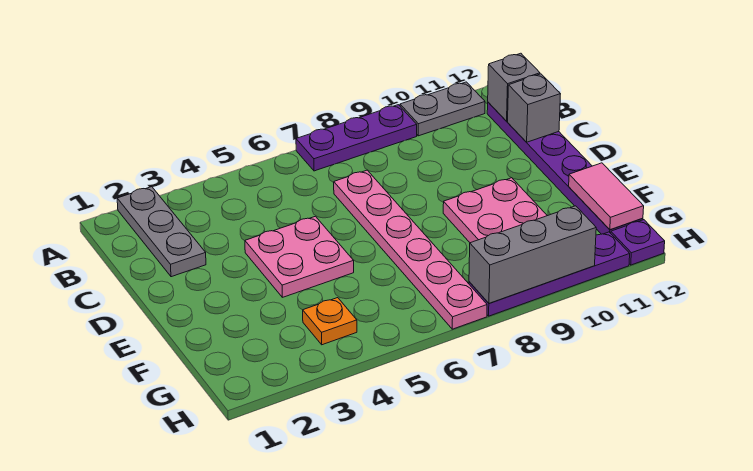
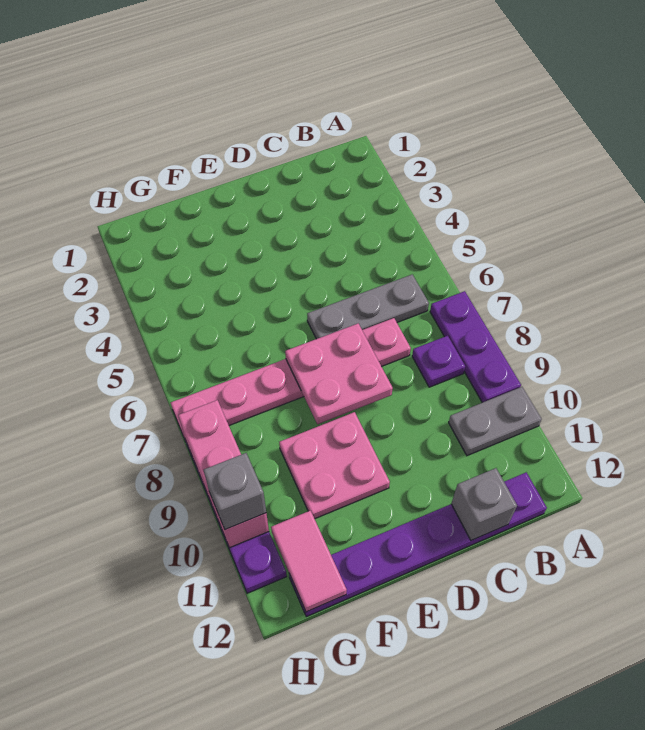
grey plate A2:C2 level 1 -> grey plate B6:D6 level 1
grey plate A10:A11 level 1 -> grey plate A10:B10 level 1
grey brick B12 level 2 -> grey brick H10 level 3
pink plate D4:E5 level 1 -> pink plate D7:E8 level 2
pink tile F12:G12 level 2 -> pink tile G11:G12 level 2
orange plate G4 level 1 -> none
grey brick H8:H10 level 2 -> pink brick H8:H10 level 2
purple plate H12 level 1 -> purple plate B8 level 1

